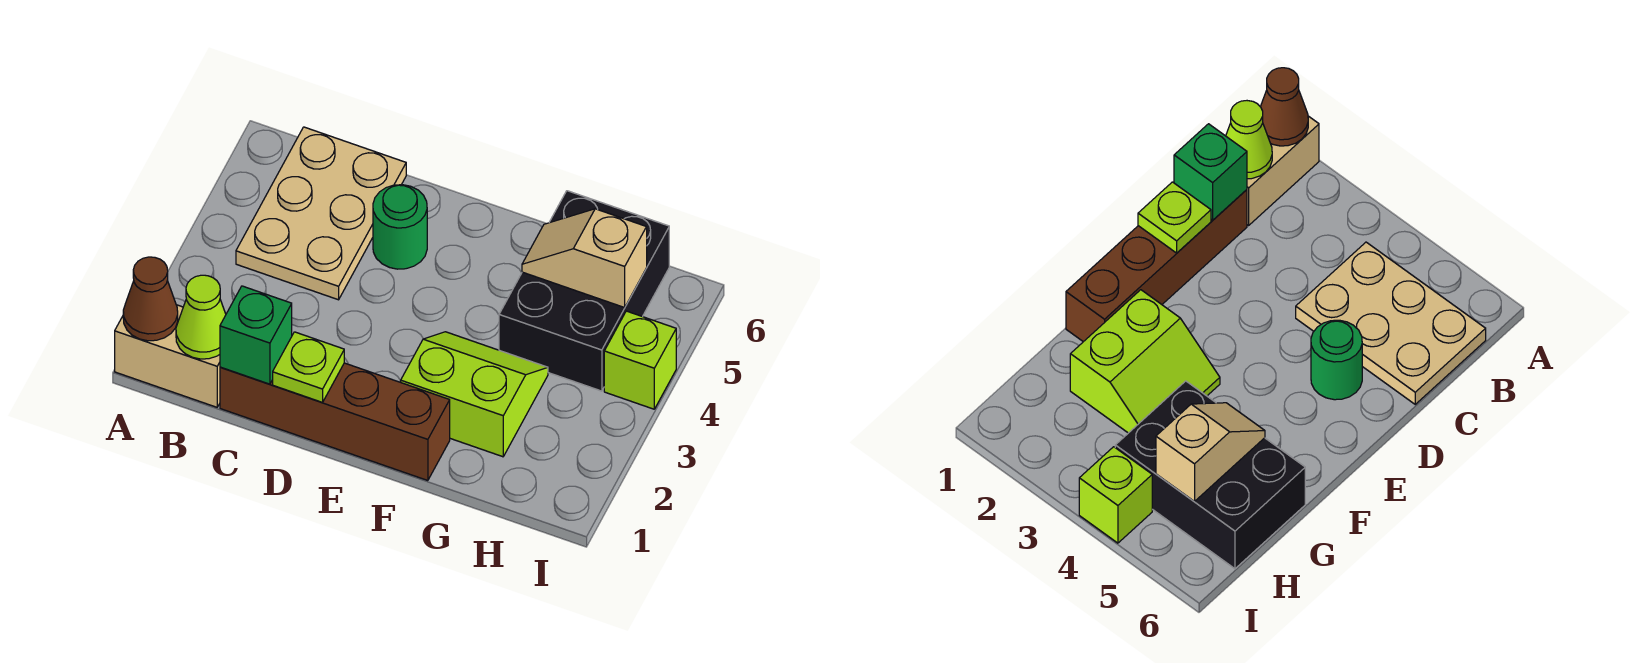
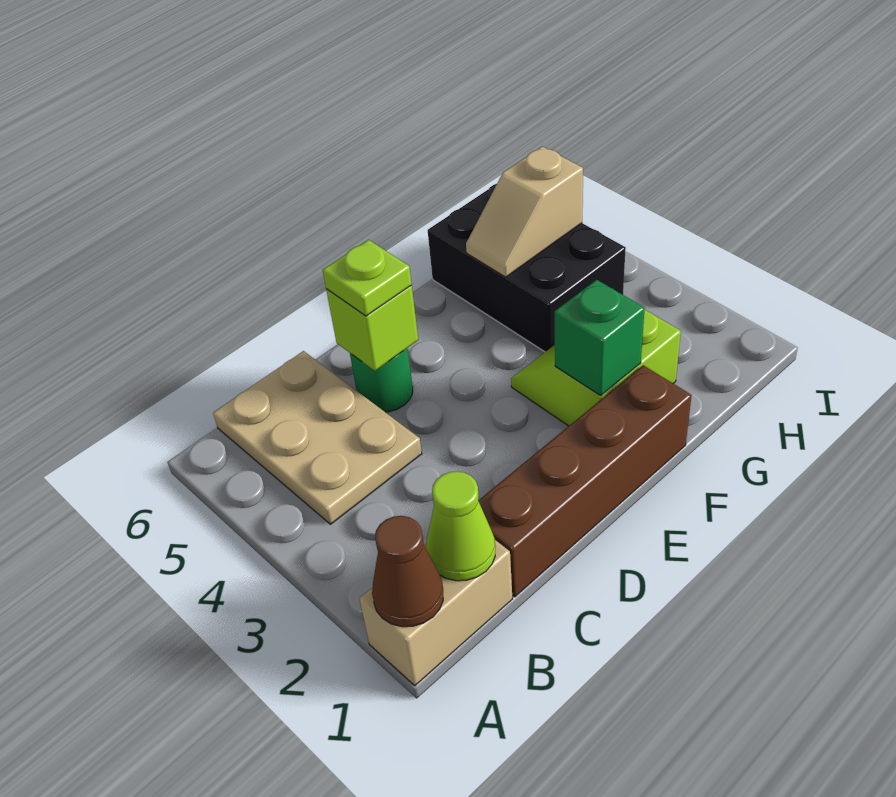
green brick C1 level 2 -> green brick F2 level 2
lime plate D1 level 2 -> lime plate D5 level 3
lime brick I4 level 1 -> lime brick D5 level 2

